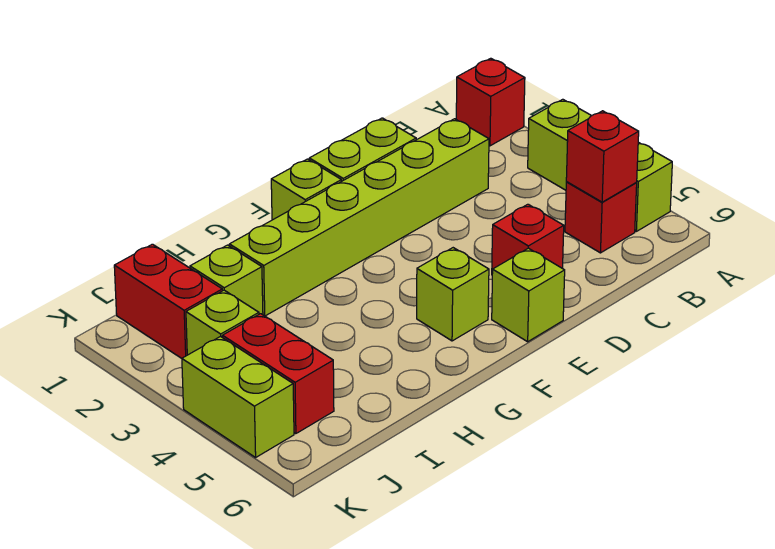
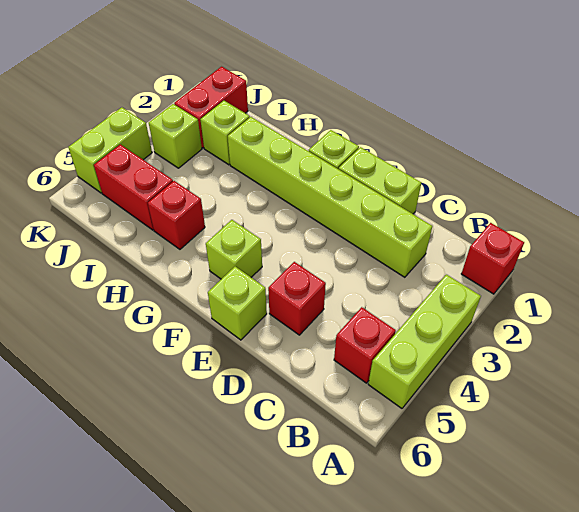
red brick B5 level 2 -> red brick H5 level 1
red brick J4:J5 level 1 -> red brick I5:J5 level 1

